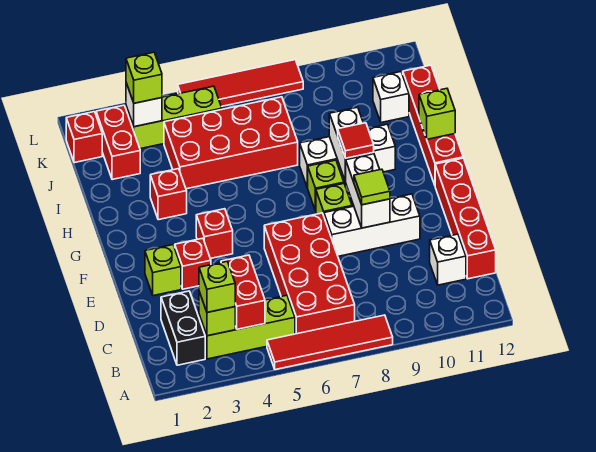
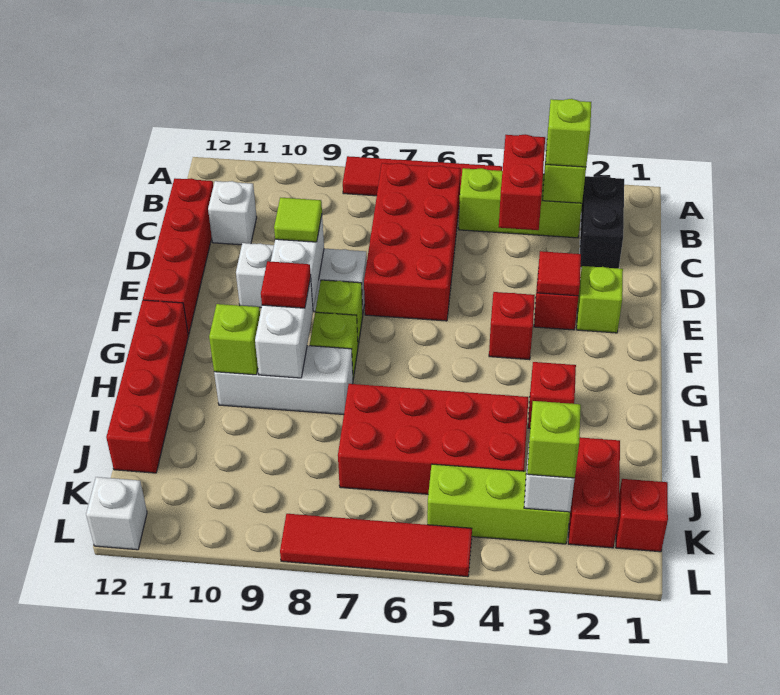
none -> red tile E3 level 2
lime brick H12 level 2 -> lime brick H10 level 2
white brick J11 level 1 -> white brick L12 level 1

